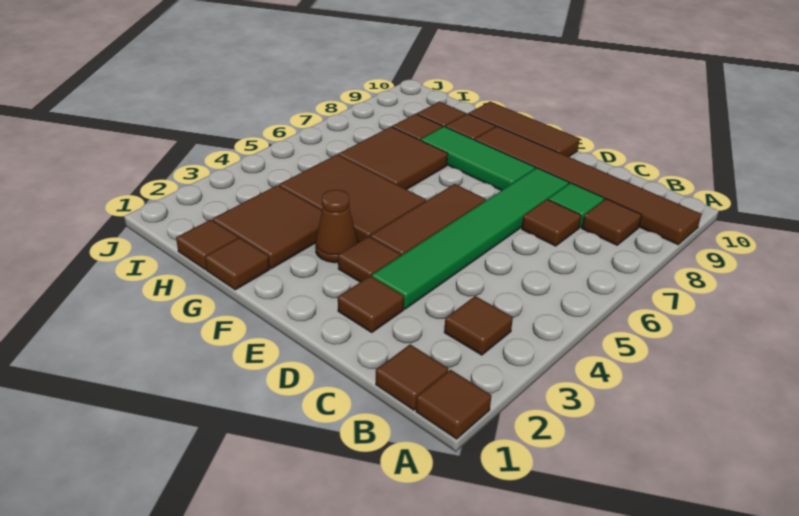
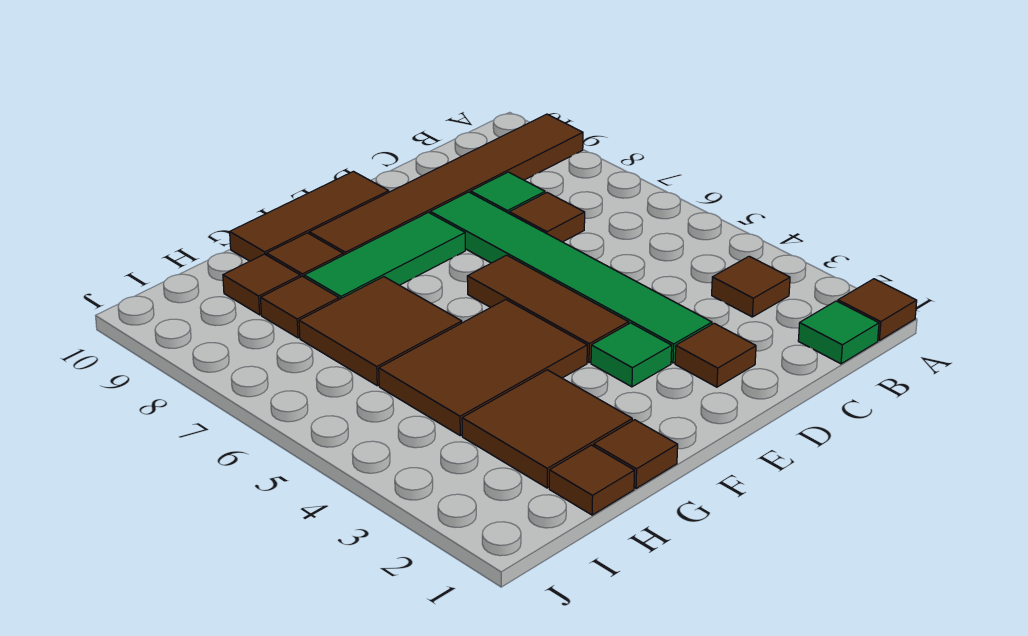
brown tile B1 level 1 -> green tile B1 level 1
brown tile B8 level 1 -> none
brown tile E3 level 1 -> green tile E3 level 1
brown cone F3 level 1 -> none

